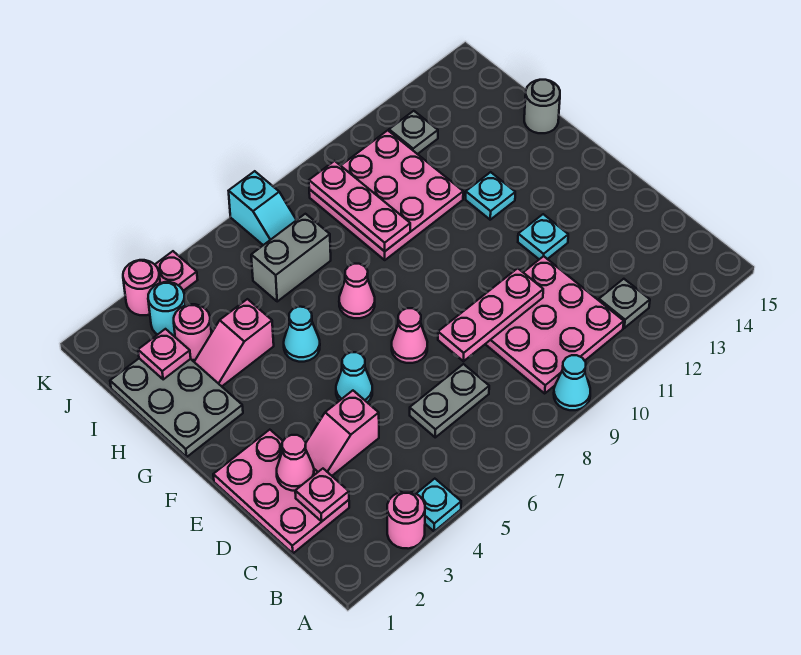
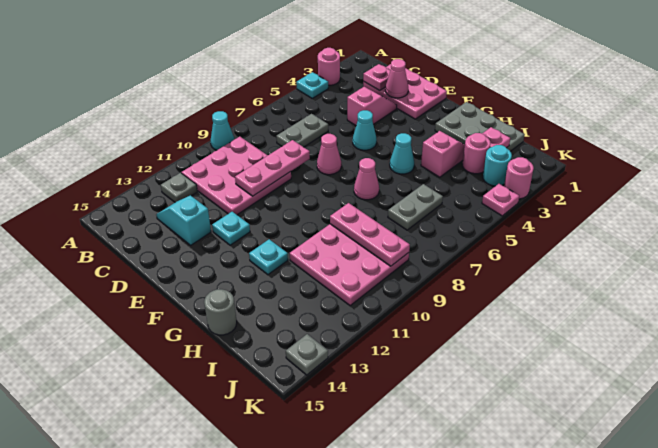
grey brick I6:I7 level 1 -> grey plate I6:I7 level 1
cyan slope J7:K7 level 1 top K -> cyan slope C13:D13 level 1 top D
grey plate J12 level 1 -> grey plate K14 level 1

